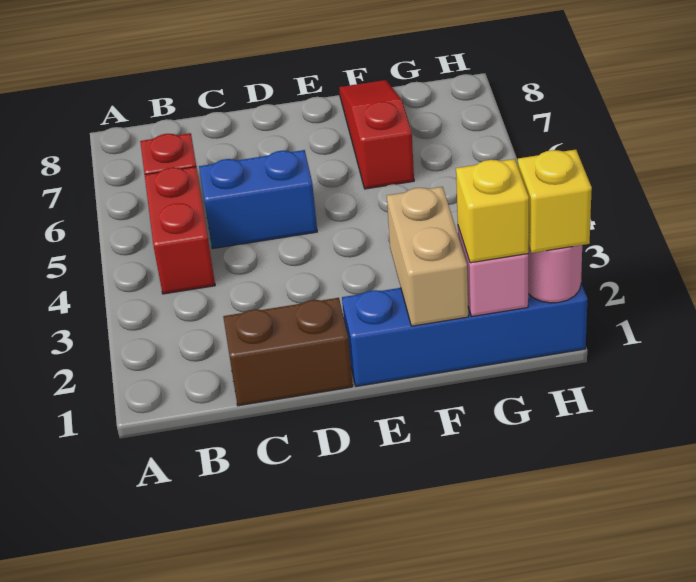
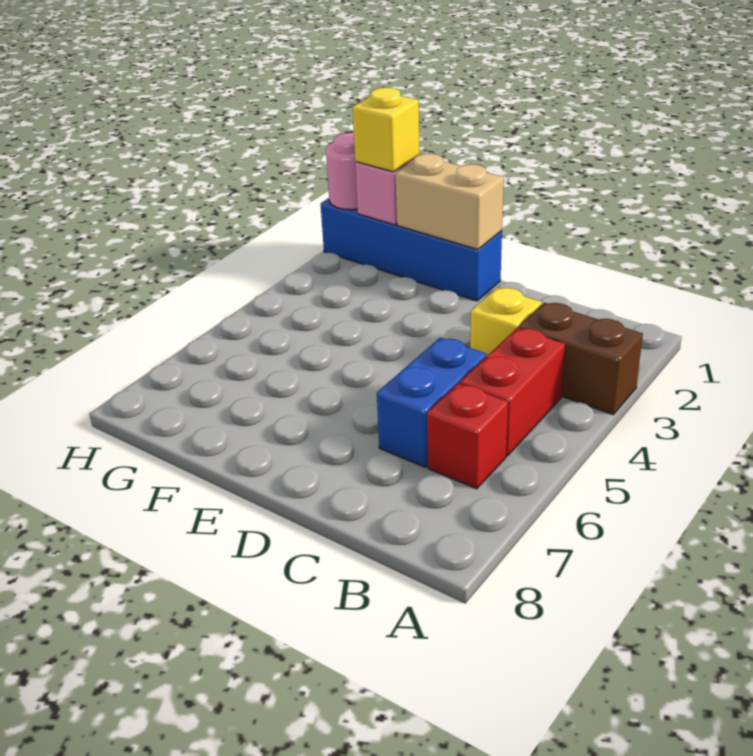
brown brick C1:D1 level 1 -> brown brick A3:B3 level 1
blue brick C5:D5 level 1 -> blue brick C5:C6 level 1
tan brick F1:F2 level 2 -> tan brick E1:F1 level 2
red slope F6:F8 level 1 top 6 -> none
yellow brick H1 level 3 -> yellow brick C3 level 1

